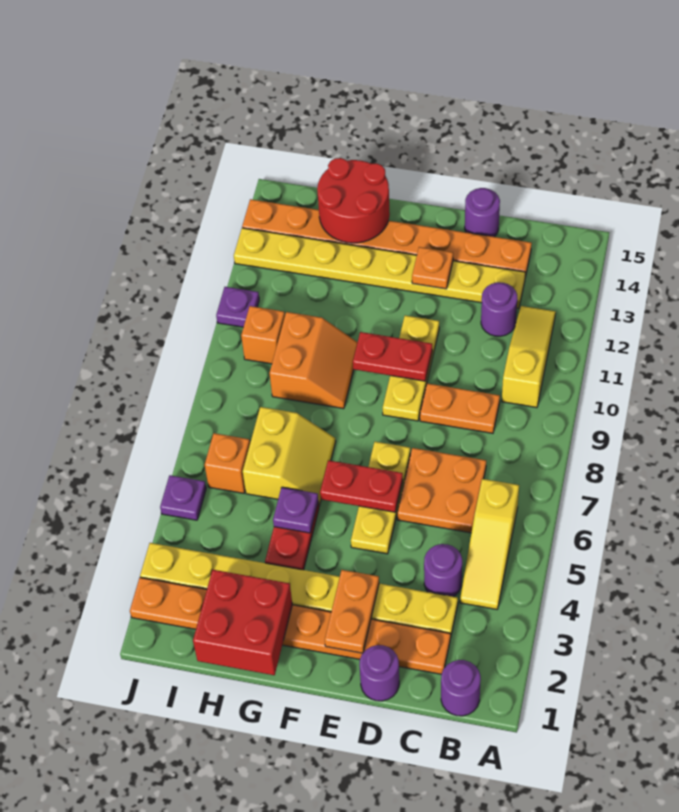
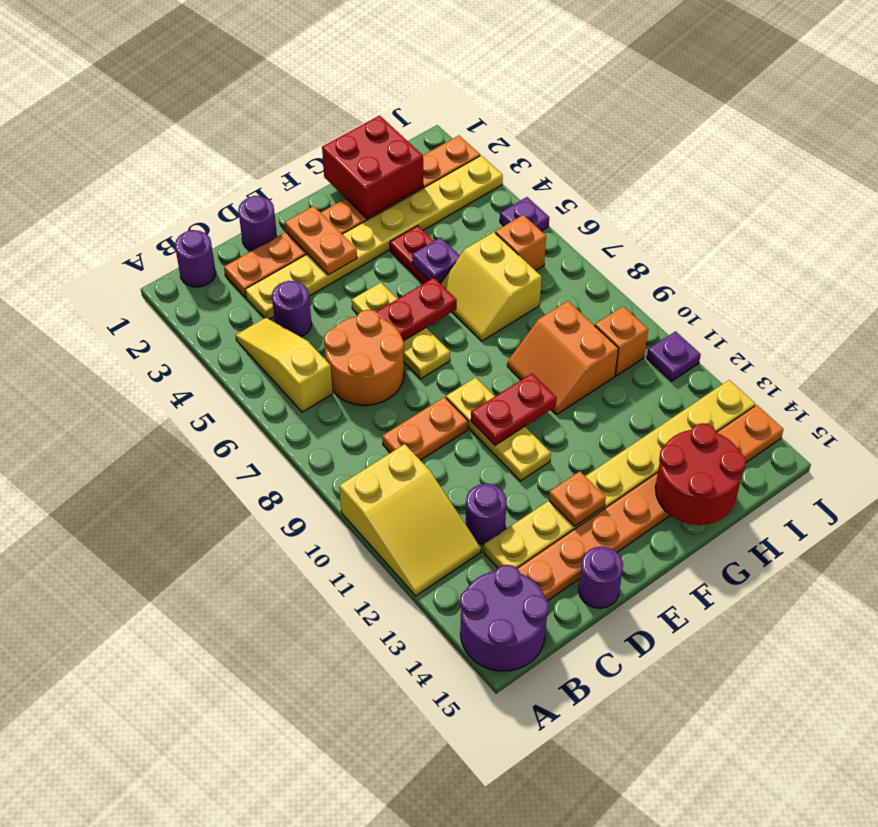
none -> purple round brick A14:B15 level 1
yellow slope B10:B12 level 1 top 10 -> yellow slope A10:B12 level 1 top 10
orange plate C6:D7 level 1 -> orange round brick C6:D7 level 1

